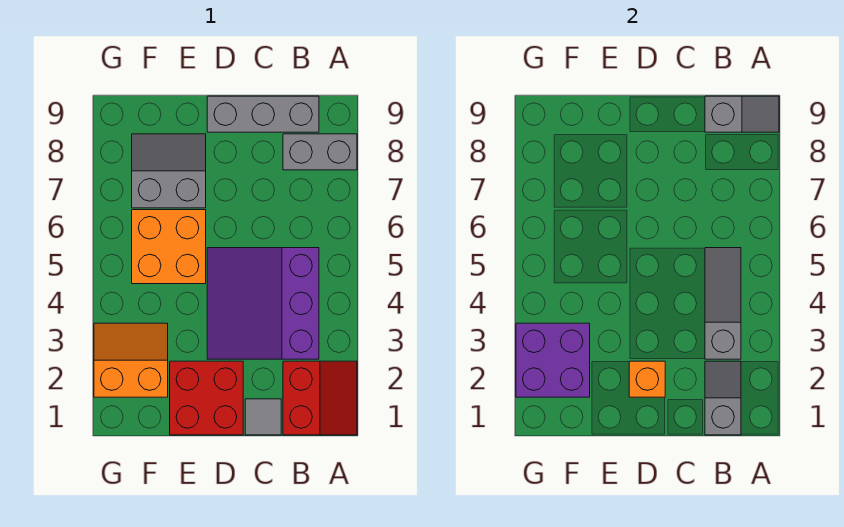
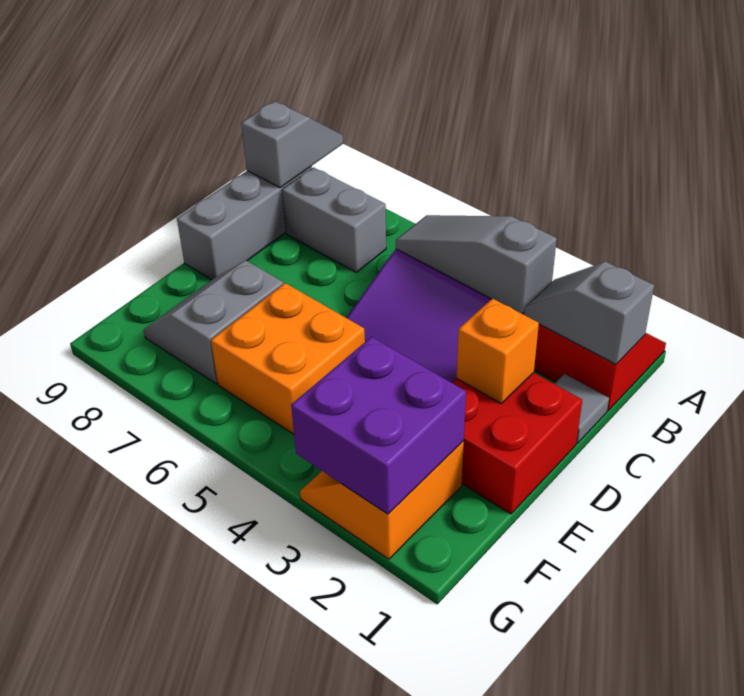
grey brick A8:B8 level 1 -> grey brick B7:B8 level 1

